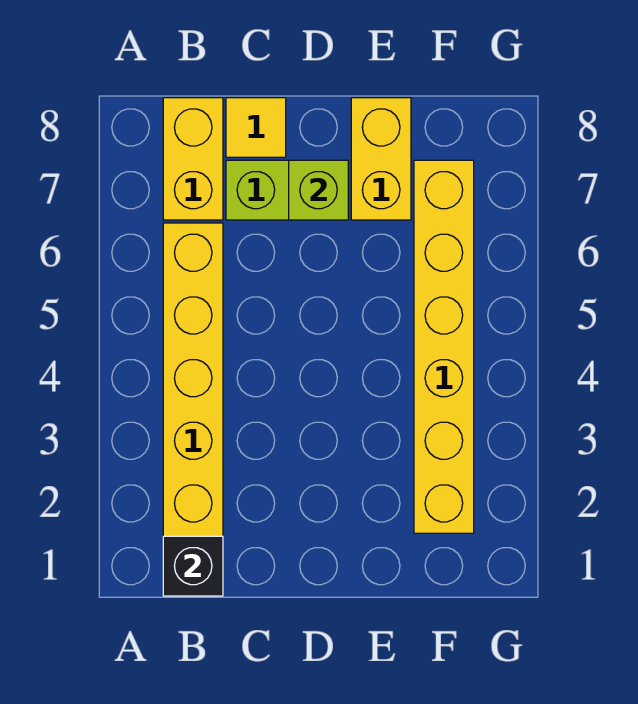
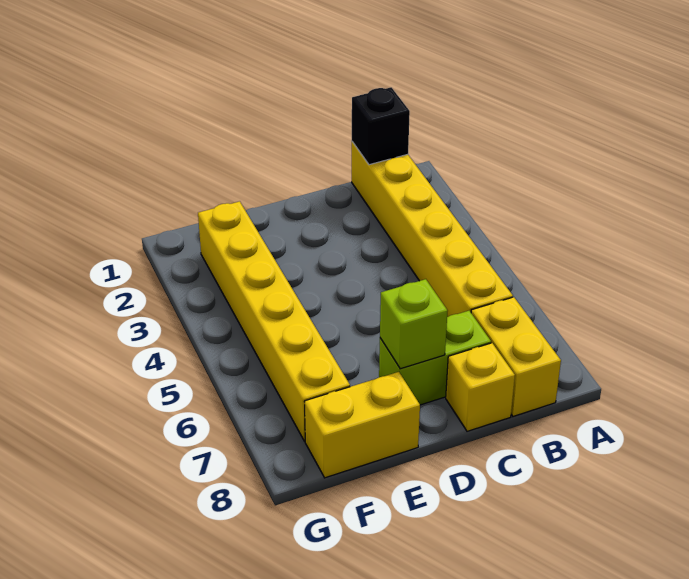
yellow tile C8 level 1 -> yellow brick C8 level 1
yellow brick E7:E8 level 1 -> yellow brick E8:F8 level 1

